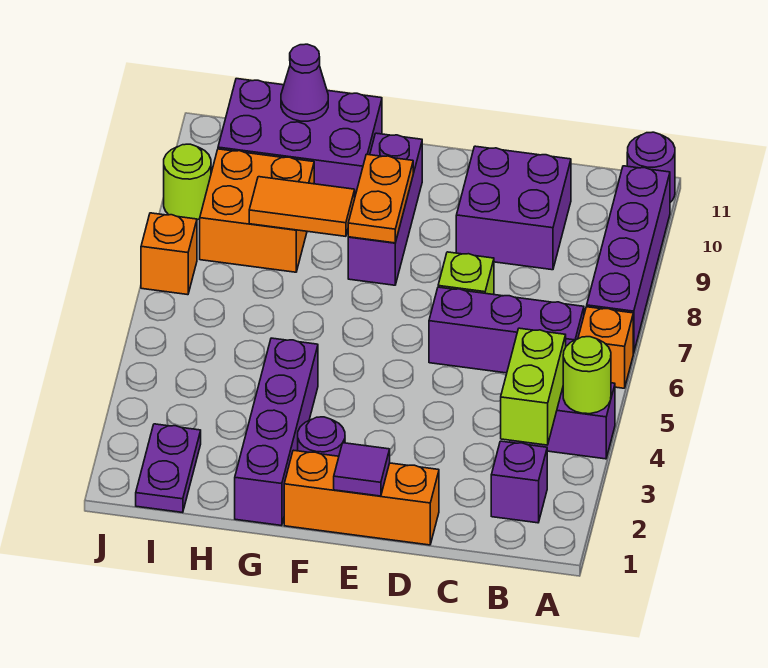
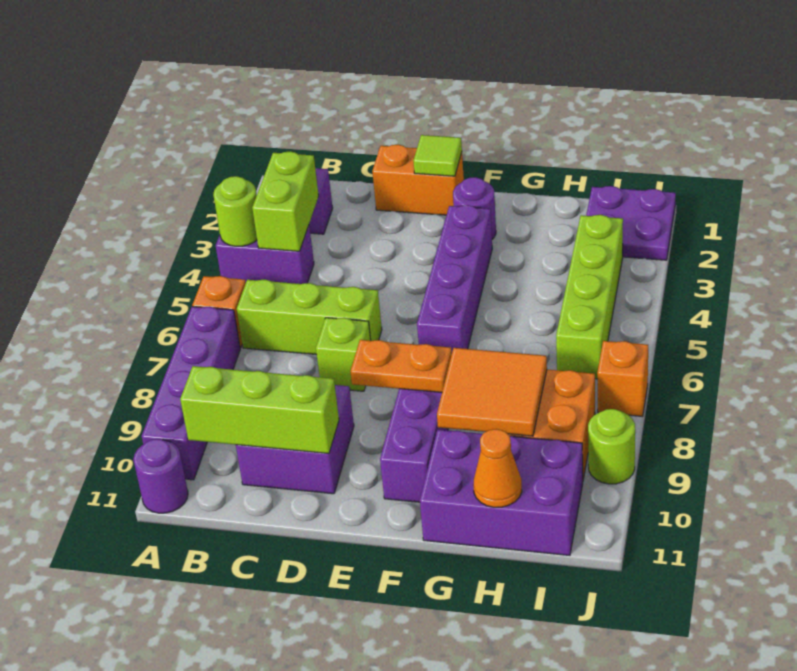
purple brick B6:D6 level 1 -> lime brick B6:D6 level 1
none -> lime brick B10:D10 level 2
orange brick D1:F1 level 1 -> orange brick D1:E1 level 1
purple tile E1 level 2 -> lime tile E1 level 2
orange plate F8:F9 level 2 -> orange plate E8:F8 level 2
purple brick G1:G4 level 1 -> purple brick F3:F6 level 1
orange tile G8:H8 level 2 -> orange tile G8:H9 level 2
purple cone H11 level 2 -> orange cone H11 level 2
purple plate I1:I2 level 1 -> purple plate I1:J2 level 1
none -> lime brick I3:I6 level 1

